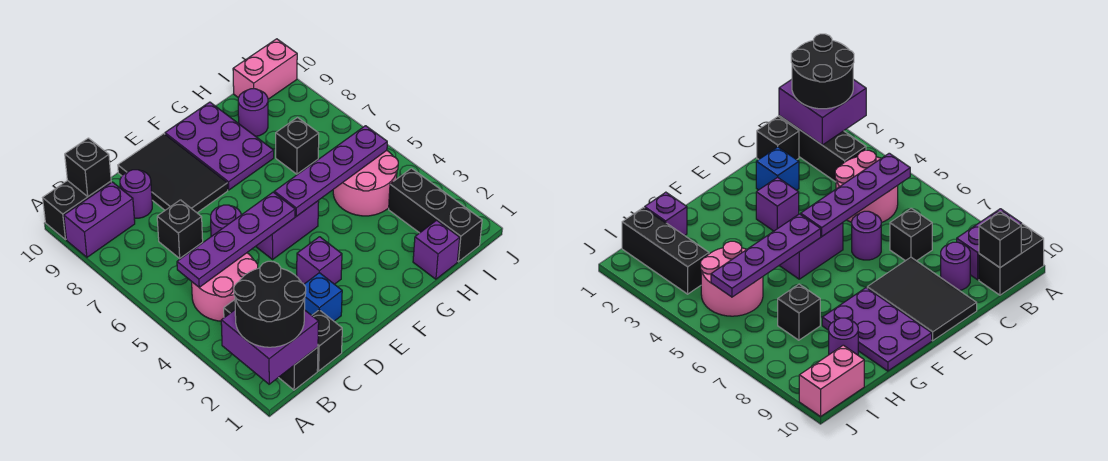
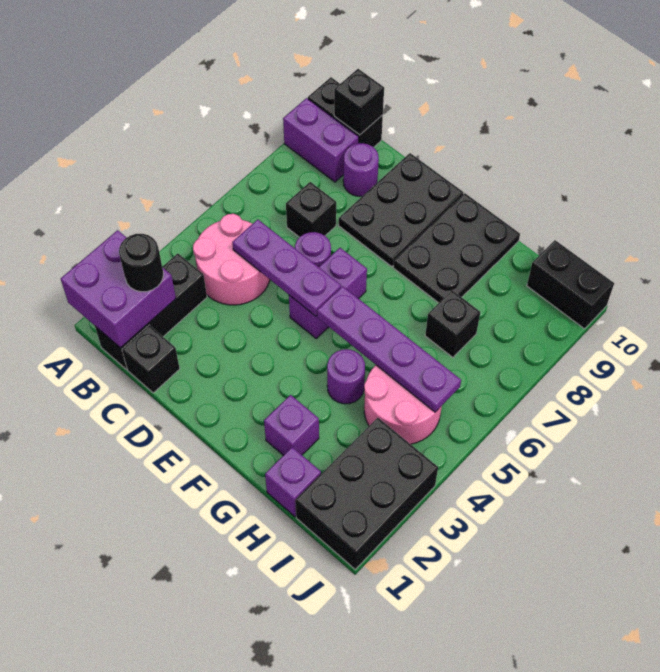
black round brick A1:B2 level 3 -> black round brick B2 level 3
purple plate B5:E5 level 2 -> purple plate C5:E5 level 2
blue brick D2 level 1 -> none
black tile D8:E10 level 1 -> black plate D8:E10 level 1
purple brick E3 level 1 -> purple brick G2 level 1
purple brick E5:F5 level 1 -> purple brick E5:E6 level 1
purple plate F8:G10 level 1 -> black plate F8:G10 level 1
purple round brick H9 level 1 -> purple round brick G4 level 1
black brick I1:I3 level 1 -> black brick I1:J3 level 1
pink brick I10:J10 level 1 -> black brick I10:J10 level 1

